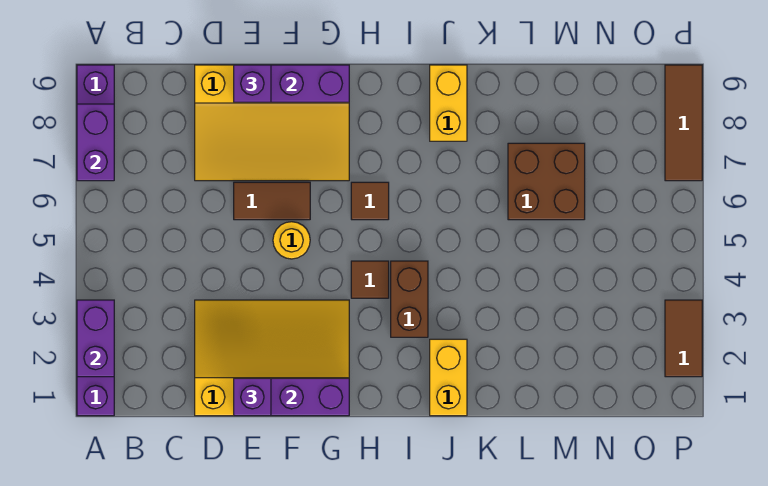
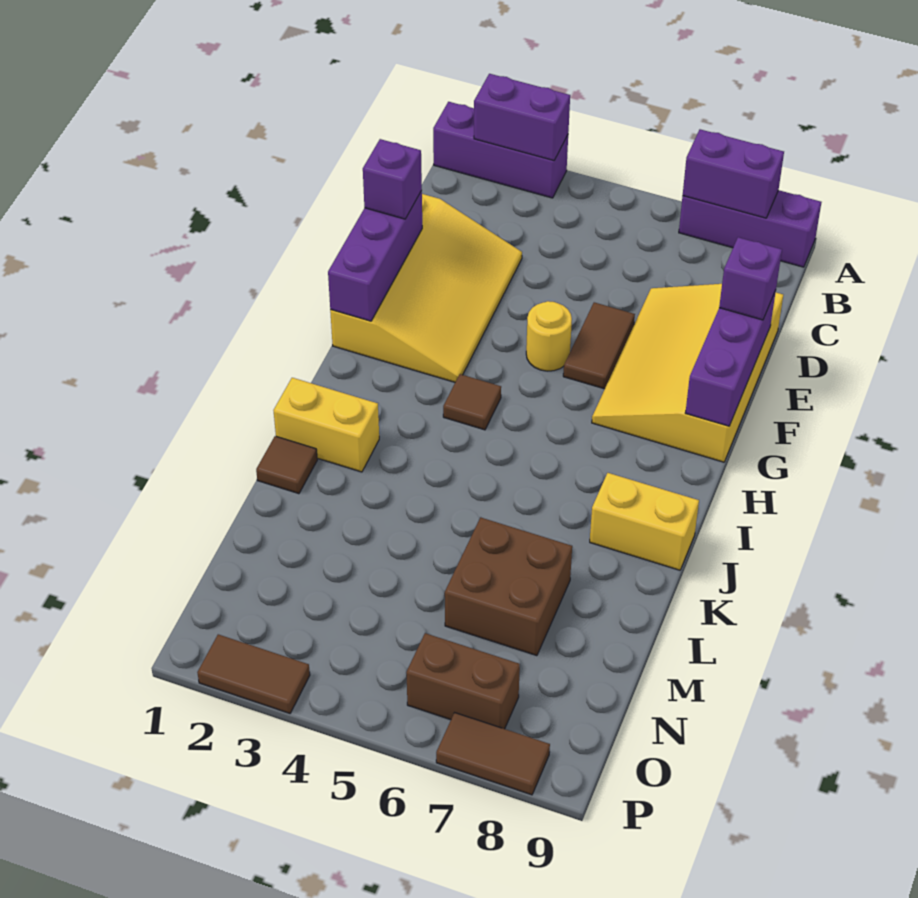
brown tile H6 level 1 -> brown tile K1 level 1
brown brick I3:I4 level 1 -> brown brick O6:O7 level 1
brown tile P7:P9 level 1 -> brown tile P7:P8 level 1

